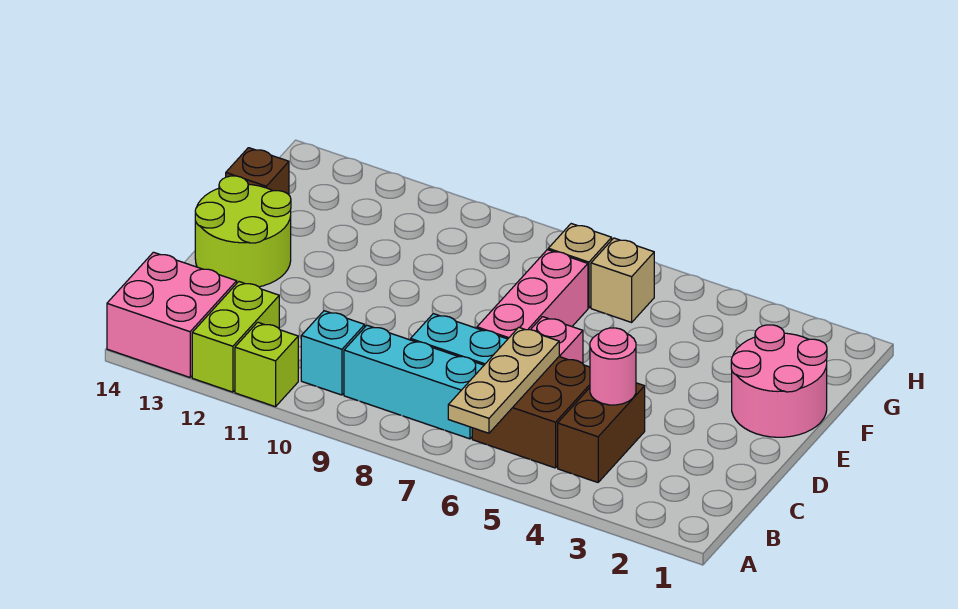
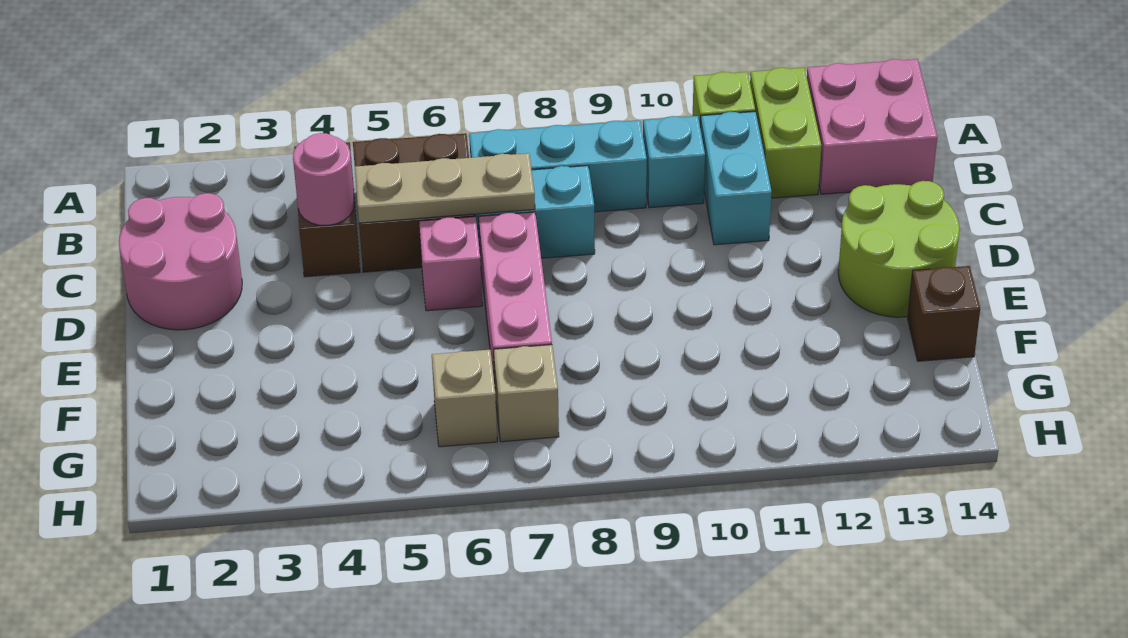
tan plate A6:C6 level 2 -> tan plate C5:C7 level 2
none -> cyan brick B11:C11 level 1
pink round brick E1:F2 level 1 -> pink round brick C1:D2 level 1

